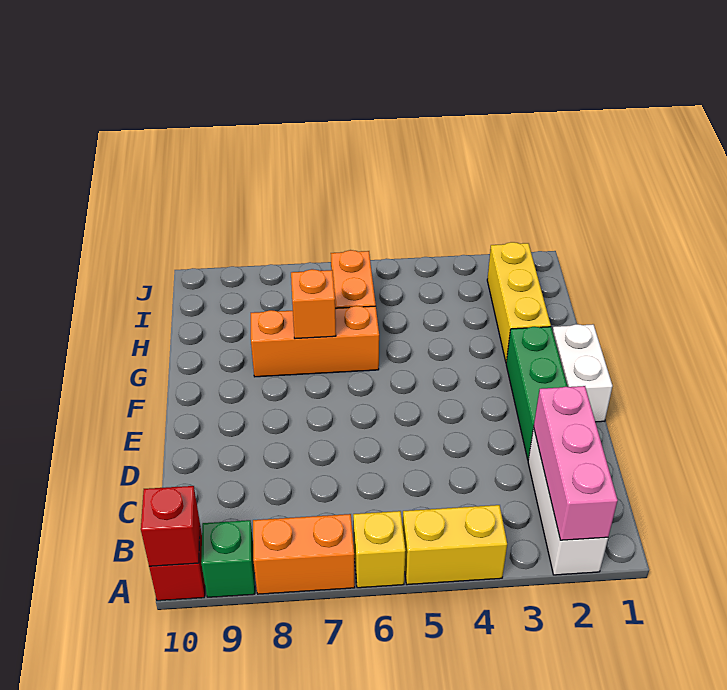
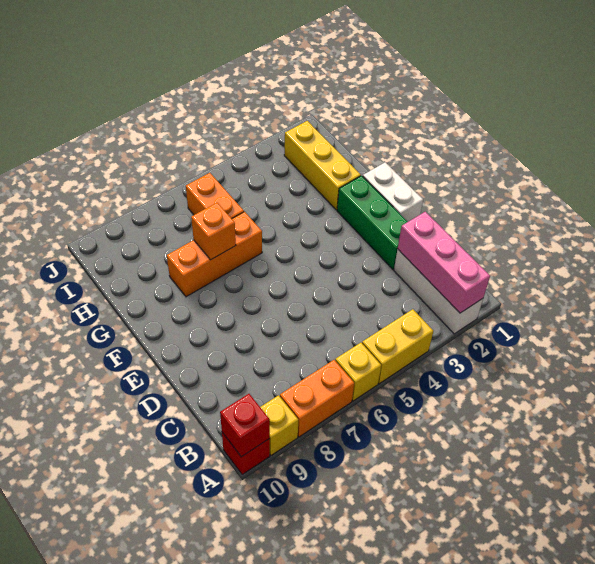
green brick A9 level 1 -> yellow brick A9 level 1

